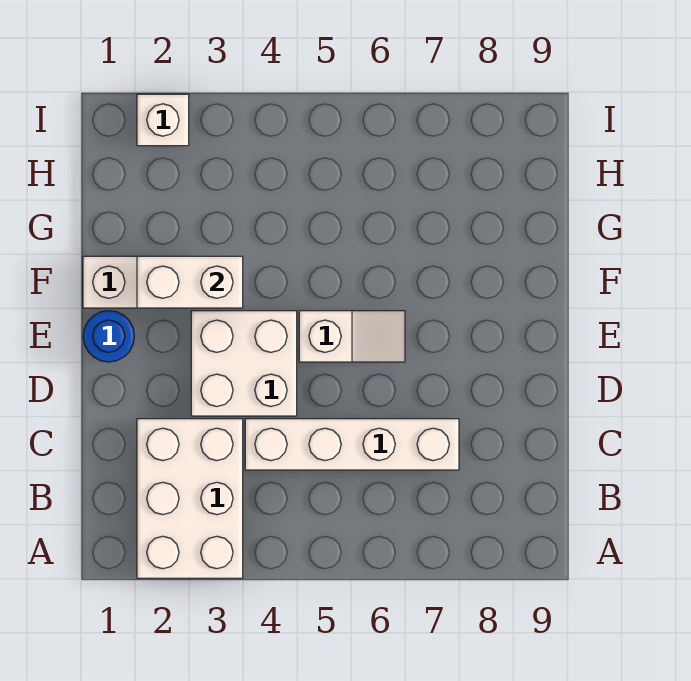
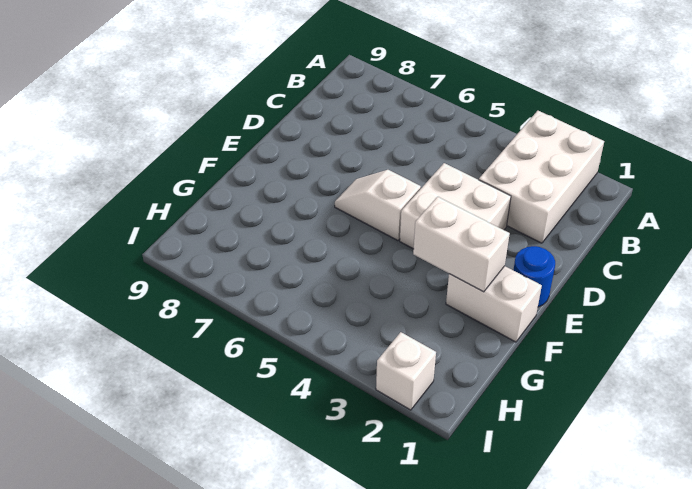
white brick C4:C7 level 1 -> none

